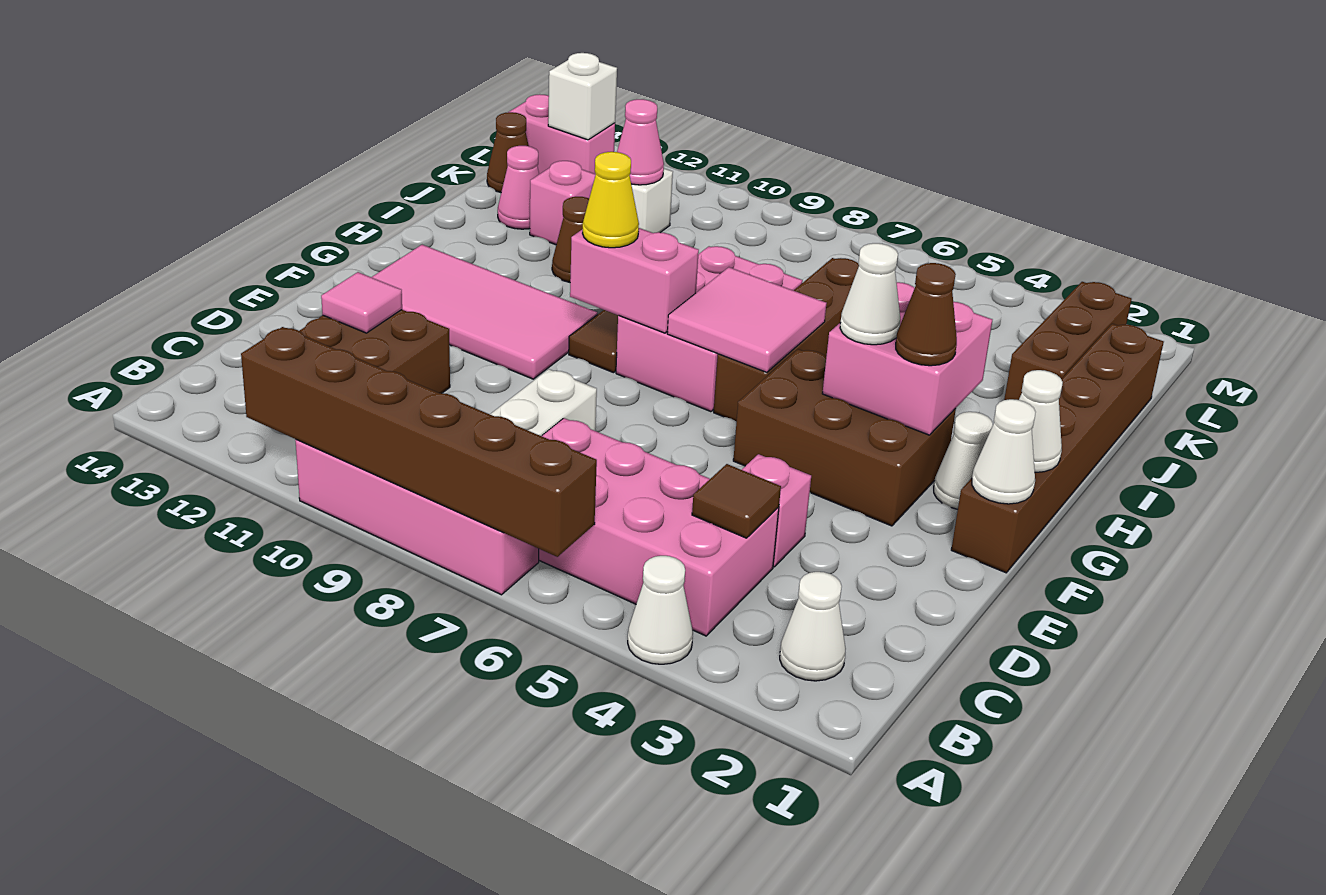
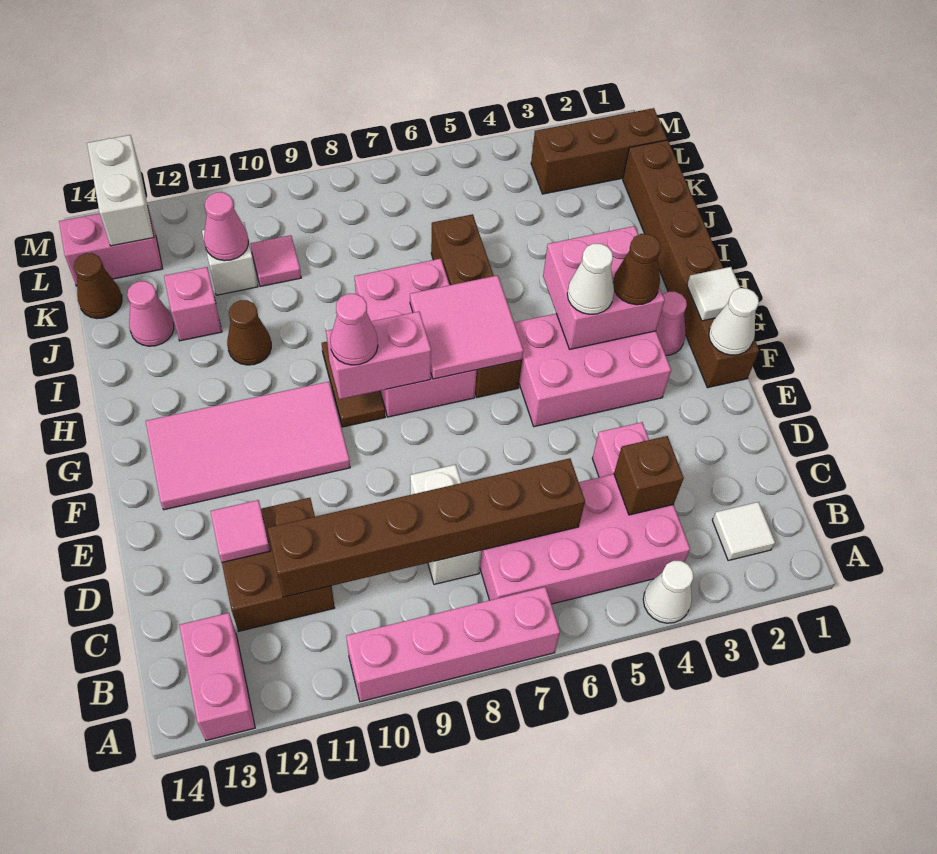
brown brick A6:A11 level 2 -> brown brick C6:C11 level 2
none -> pink brick A13:B13 level 1
white cone B2 level 1 -> white tile B2 level 1
brown tile C4 level 2 -> brown brick C4 level 2
brown brick F3:G5 level 1 -> pink brick F3:G5 level 1
white cone G1 level 2 -> white tile G1 level 2
white cone G2 level 1 -> pink cone G2 level 1
yellow cone G9 level 3 -> pink cone G9 level 3
brown brick J2:L2 level 1 -> brown brick L1:L3 level 1
none -> pink tile K10 level 1
white brick L13 level 2 -> white brick L13:M13 level 2

